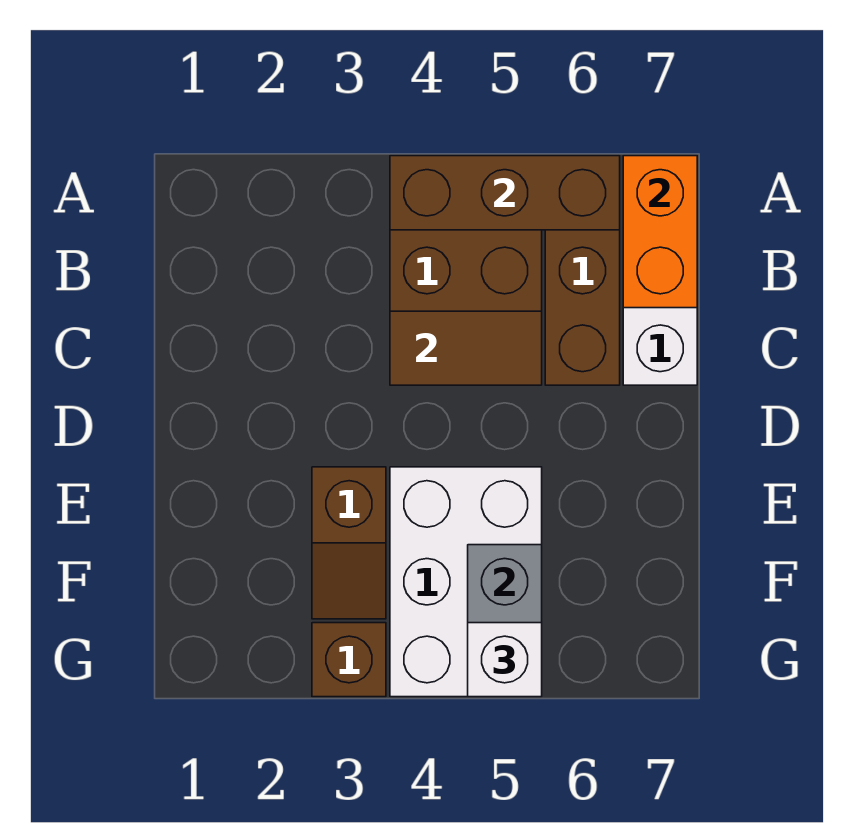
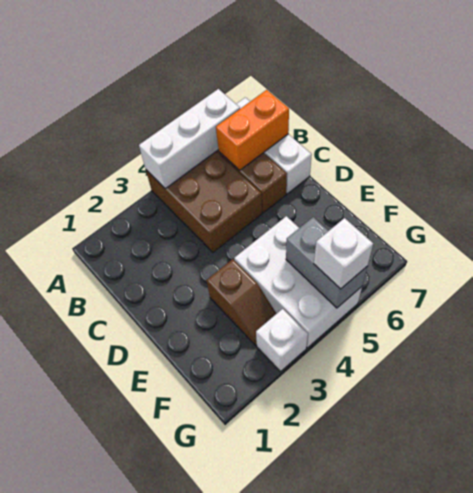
brown brick A4:A6 level 2 -> white brick A4:A6 level 2
orange brick A7:B7 level 2 -> orange brick B6:B7 level 2
brown tile C4:C5 level 2 -> none
brown brick G3 level 1 -> white brick G3 level 1

